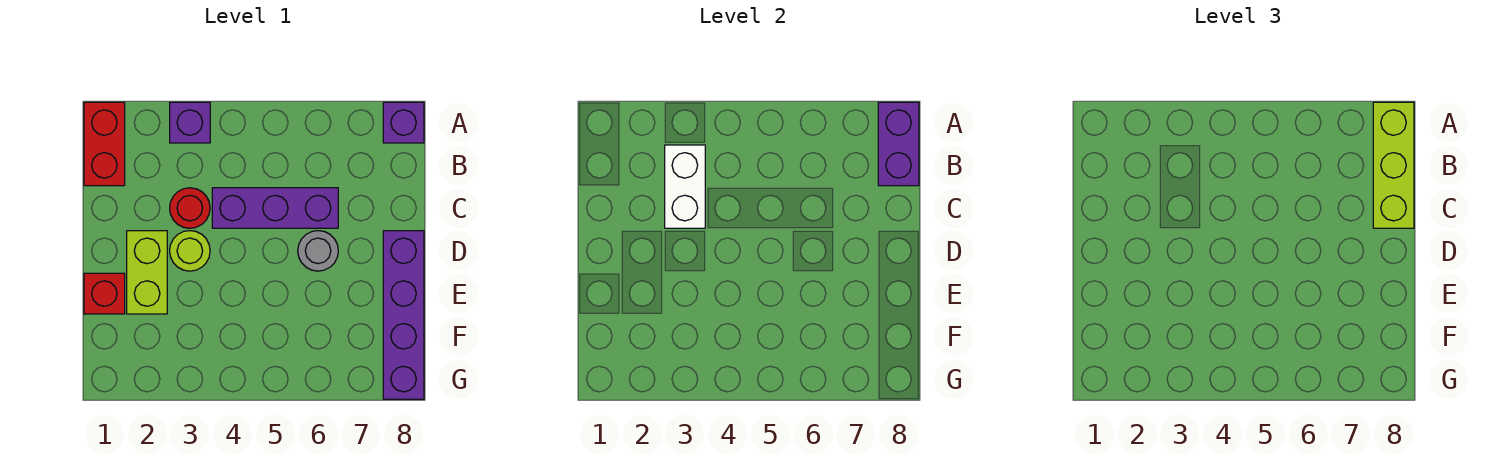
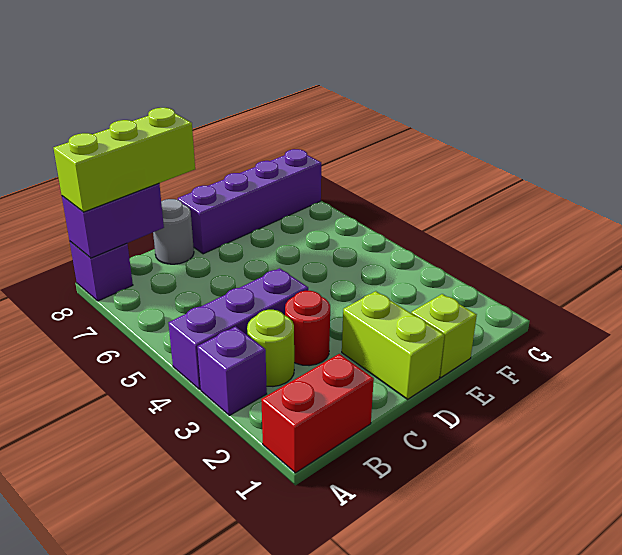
white brick B3:C3 level 2 -> none
purple brick C4:C6 level 1 -> purple brick A4:C4 level 1
lime brick D2:E2 level 1 -> lime brick D1:D2 level 1
lime round brick D3 level 1 -> lime round brick B3 level 1
grey round brick D6 level 1 -> grey round brick C8 level 1
red brick E1 level 1 -> lime brick E1 level 1

